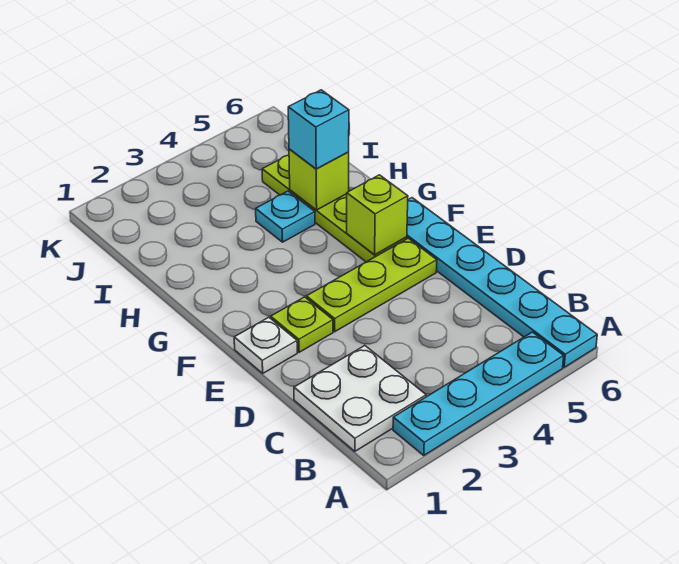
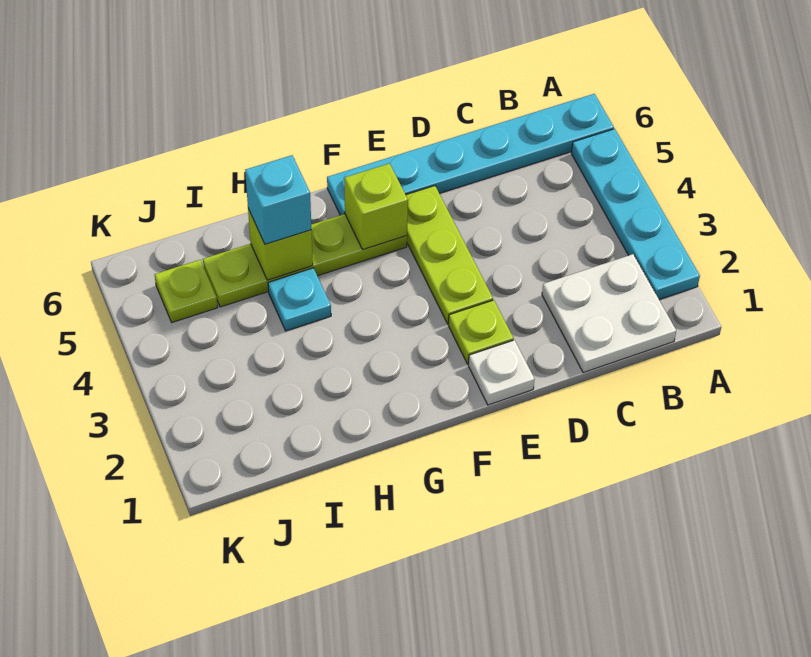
none -> lime plate J5 level 1

